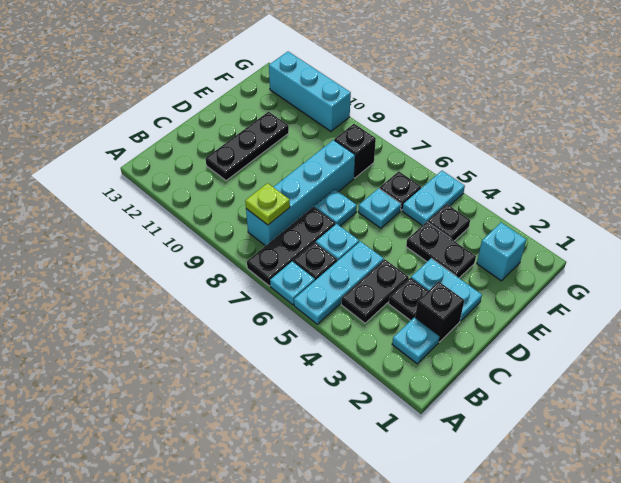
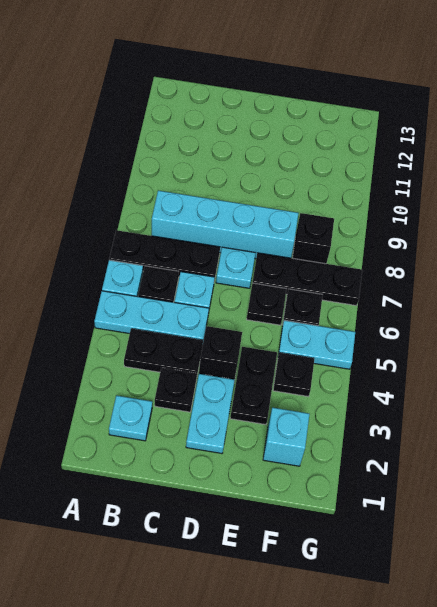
lime plate B8 level 2 -> none
black brick C2 level 1 -> black brick D4 level 1
black plate C11:E11 level 1 -> black plate E7:G7 level 1
cyan plate E6 level 1 -> black plate E6 level 1
cyan brick G10:G12 level 1 -> none

